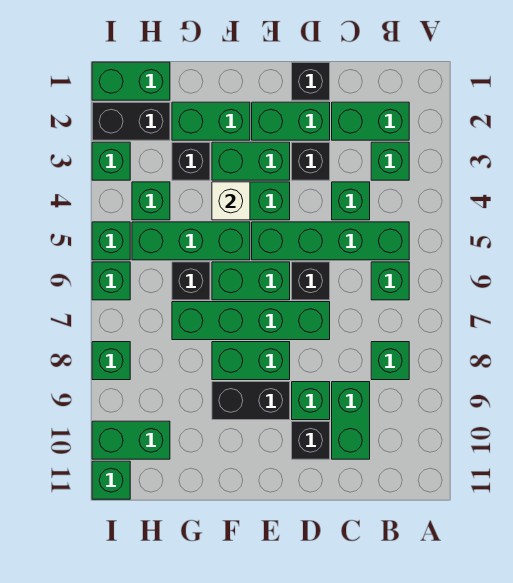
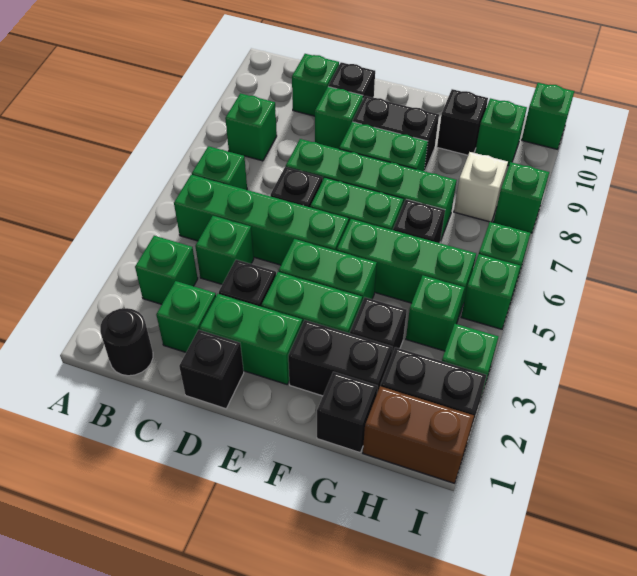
none -> black round brick B1 level 1
green brick B2:C2 level 1 -> green brick C2 level 1
green brick C9:C10 level 1 -> green brick C10 level 1
green brick F2:G2 level 1 -> black brick F2:G2 level 1
white brick F4 level 2 -> white brick H8 level 1
none -> black brick G1 level 1
none -> black brick G10 level 1
green brick H1:I1 level 1 -> brown brick H1:I1 level 1
green brick H10:I10 level 1 -> green brick H10 level 1

